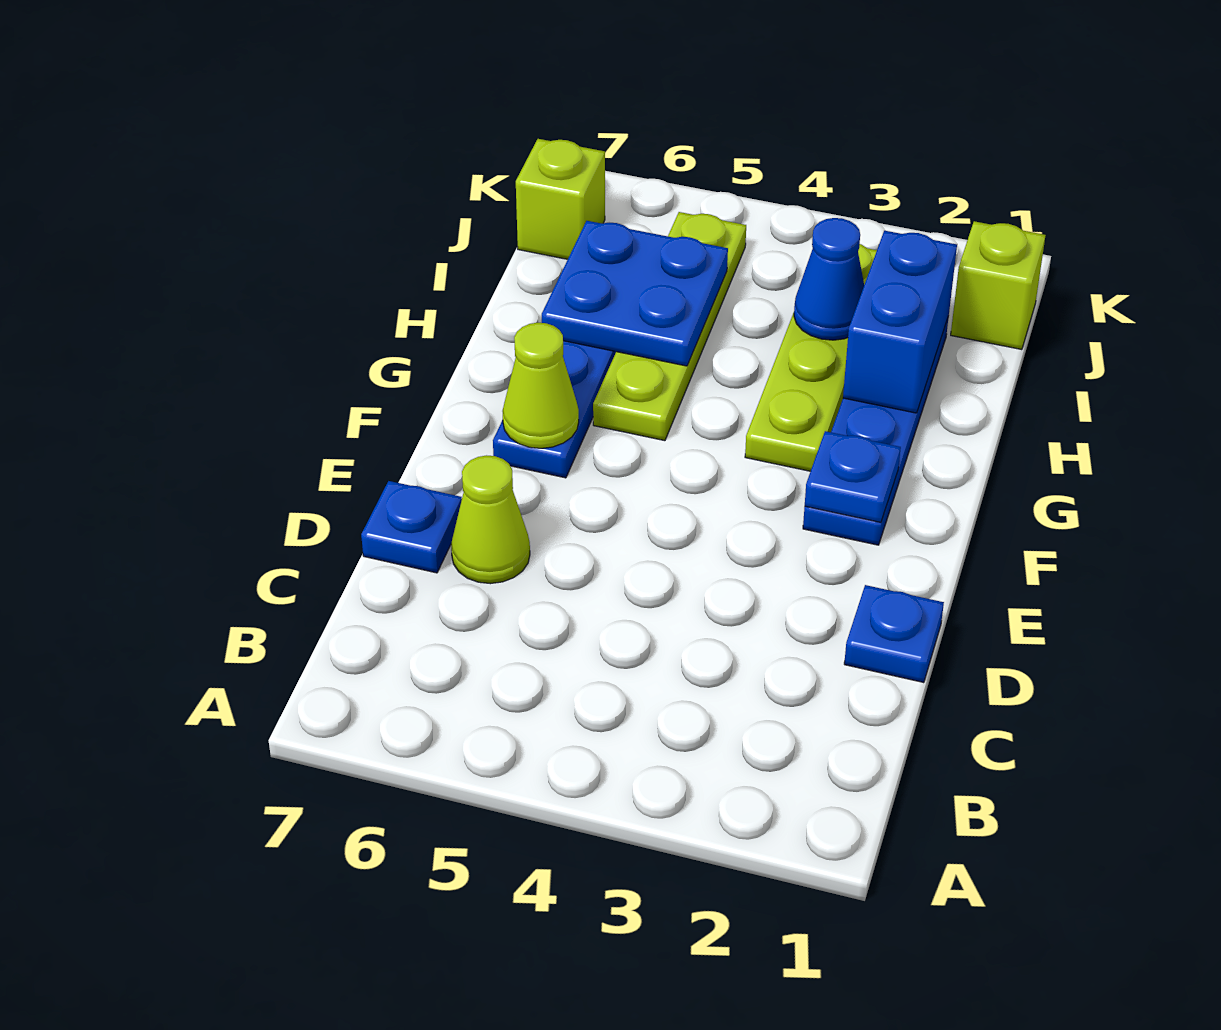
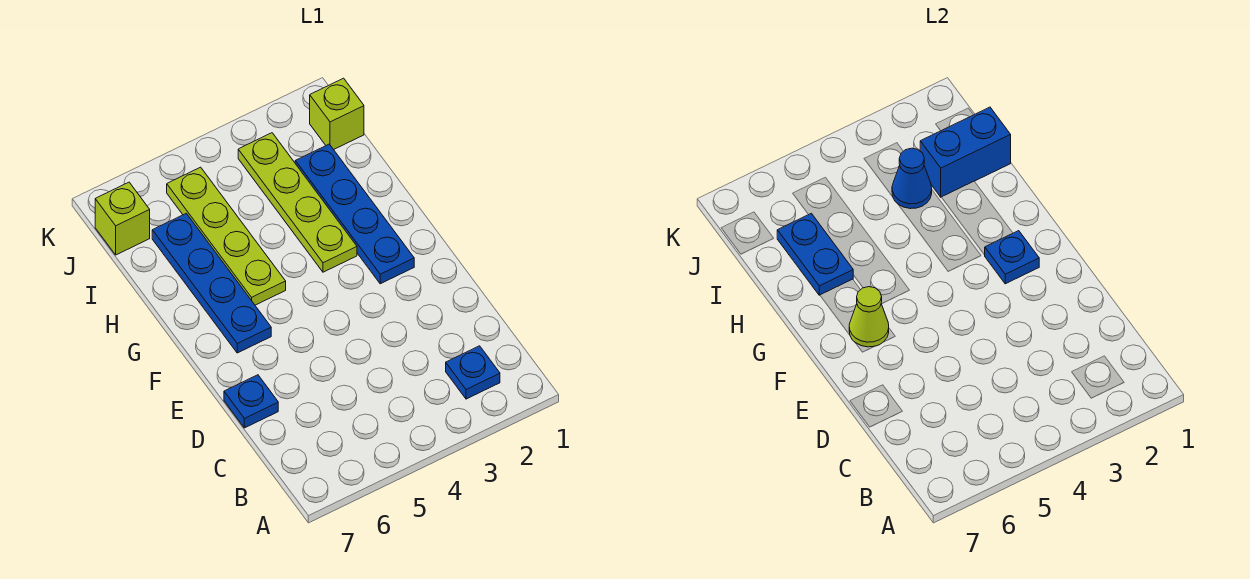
blue plate D1 level 1 -> blue plate B2 level 1
lime cone D6 level 1 -> none
blue brick H2:I2 level 2 -> blue brick I1:I2 level 2
blue plate H5:I6 level 2 -> blue plate H6:I6 level 2

